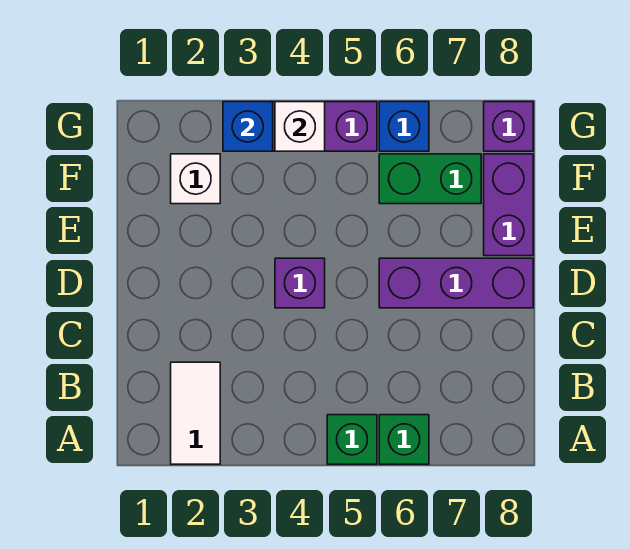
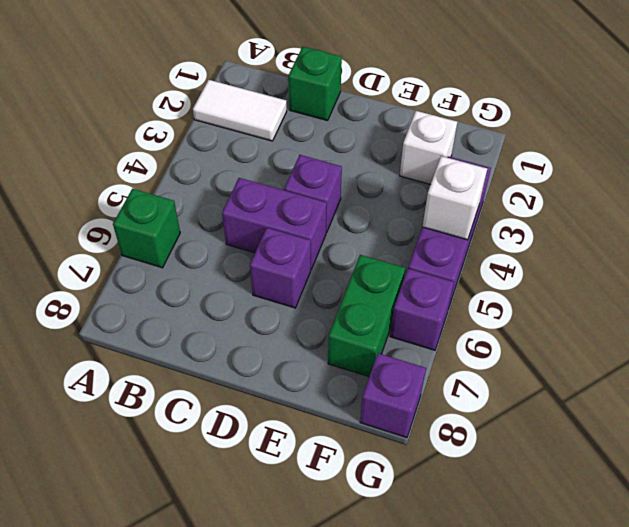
green brick A5 level 1 -> green brick C1 level 1
purple brick D6:D8 level 1 -> purple brick D6 level 1
purple brick E8:F8 level 1 -> purple brick C5:D5 level 1
blue brick G3 level 2 -> none
blue brick G6 level 1 -> purple brick G6 level 1

